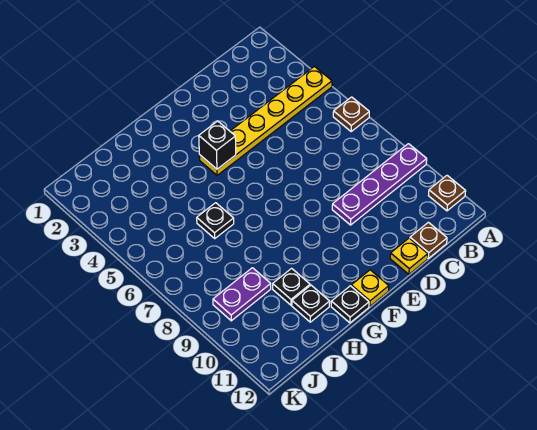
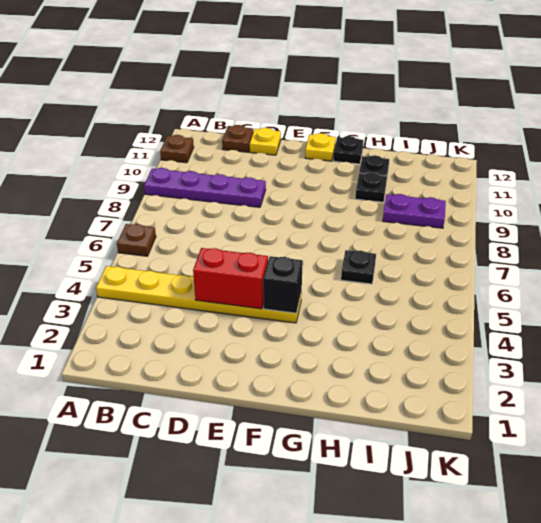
none -> red brick D4:E4 level 2

